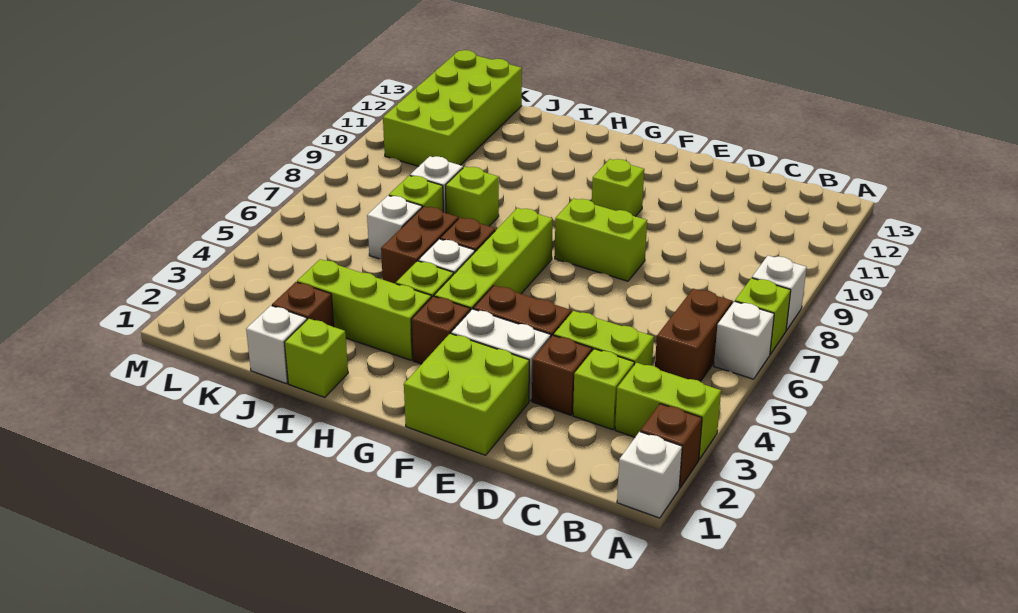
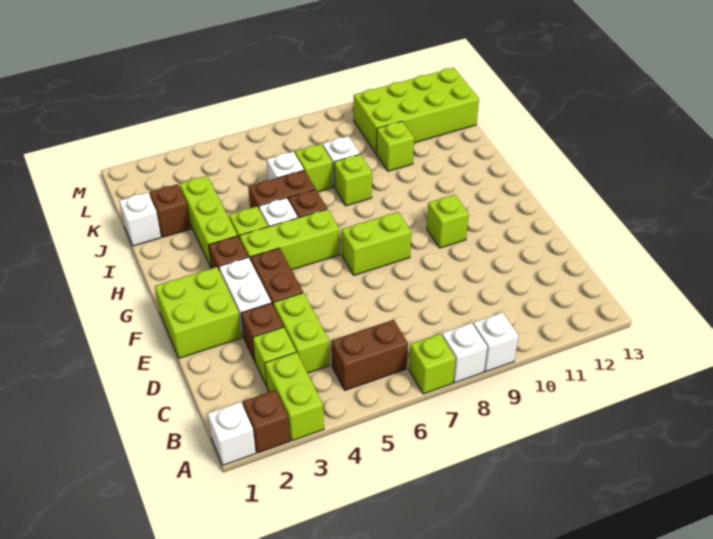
white brick A6 level 1 -> white brick A9 level 1
lime brick E8:F8 level 1 -> lime brick F7:F8 level 1
lime brick G4:G7 level 1 -> lime brick G4:G6 level 1
lime brick I1 level 1 -> lime brick J10 level 1

